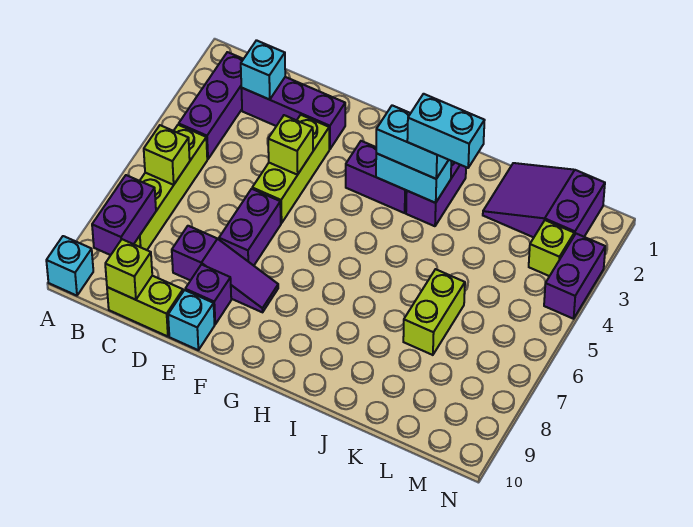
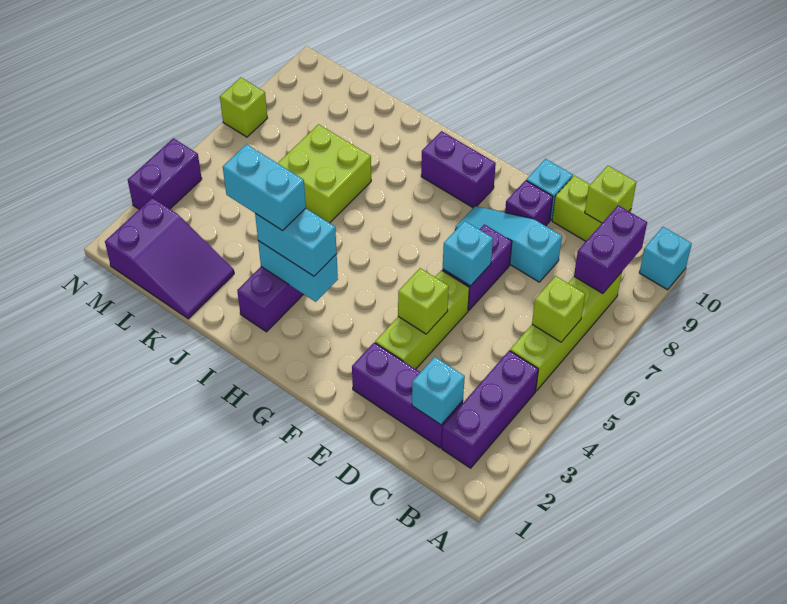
purple slope D8:F8 level 1 top D -> cyan slope D8:F8 level 1 top D
none -> cyan brick E6 level 2
purple brick G3:H3 level 1 -> purple brick G9:H9 level 1
lime brick K6:K7 level 1 -> lime brick J6:K7 level 1
lime brick M3 level 1 -> lime brick N7 level 1

